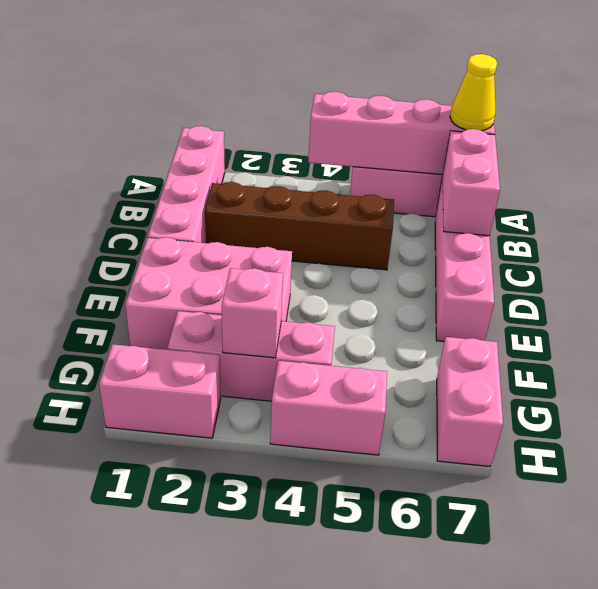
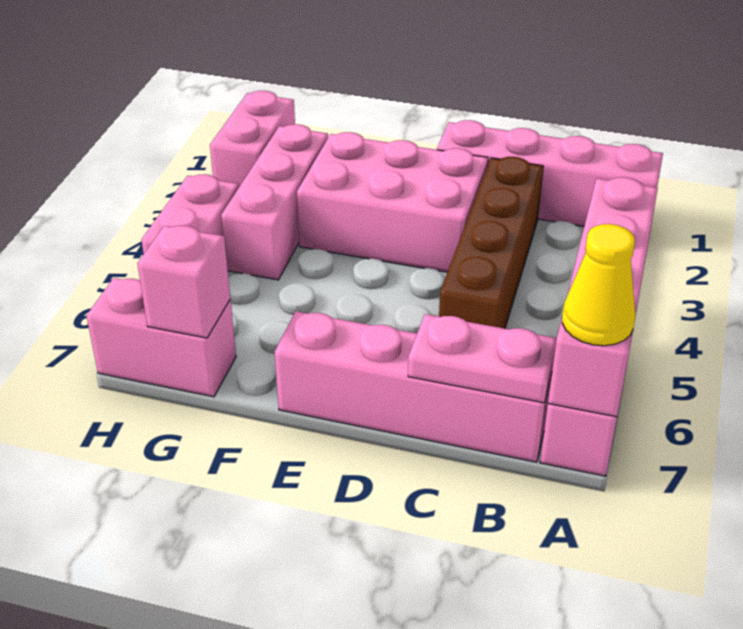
pink brick B7:C7 level 2 -> pink plate B7:C7 level 2
pink brick E1:F3 level 1 -> pink brick D2:F3 level 1
pink brick G3 level 2 -> pink brick G7 level 2

